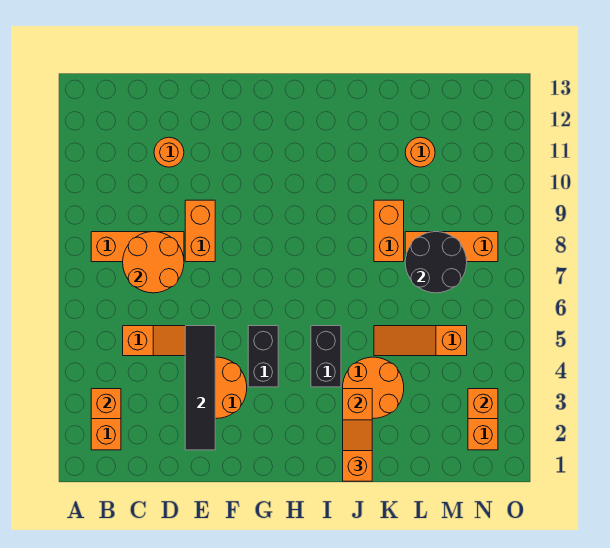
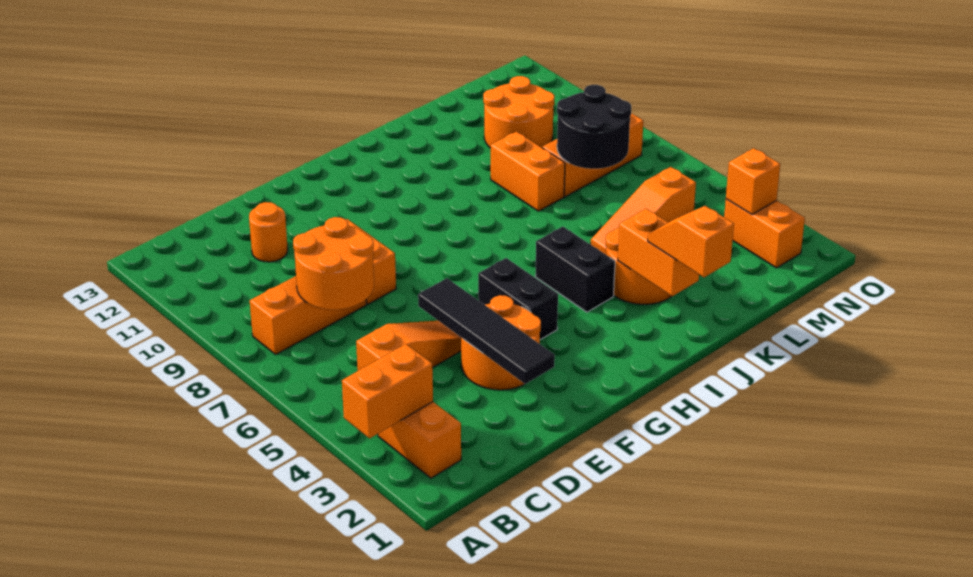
orange brick B3 level 2 -> orange brick A3:B3 level 2
orange round brick L11 level 1 -> orange round brick L10:M11 level 1

